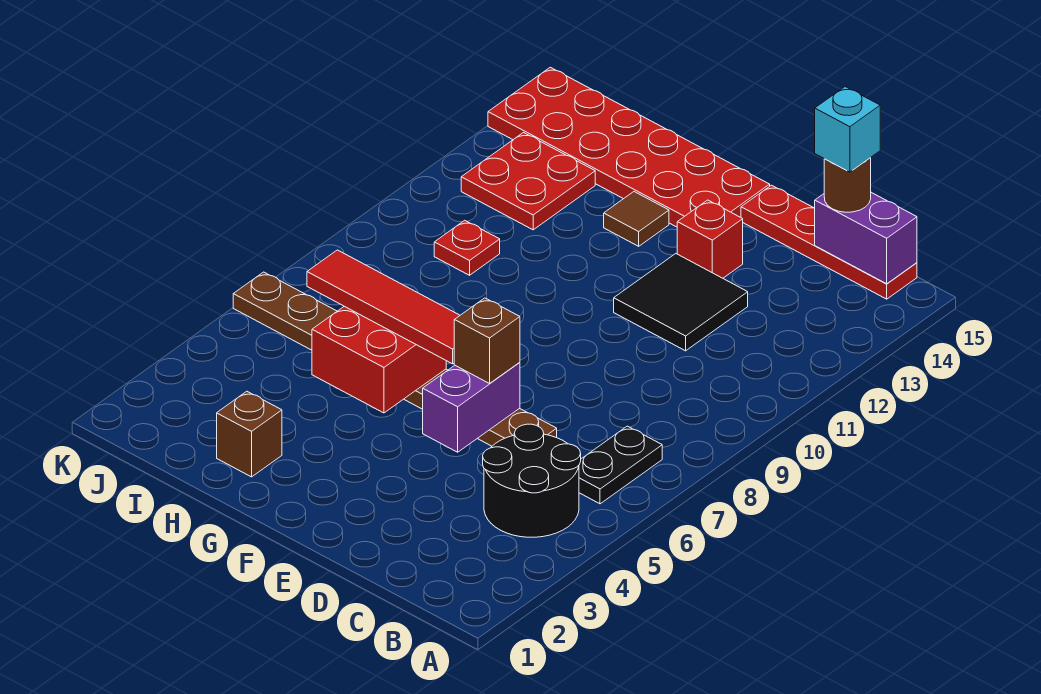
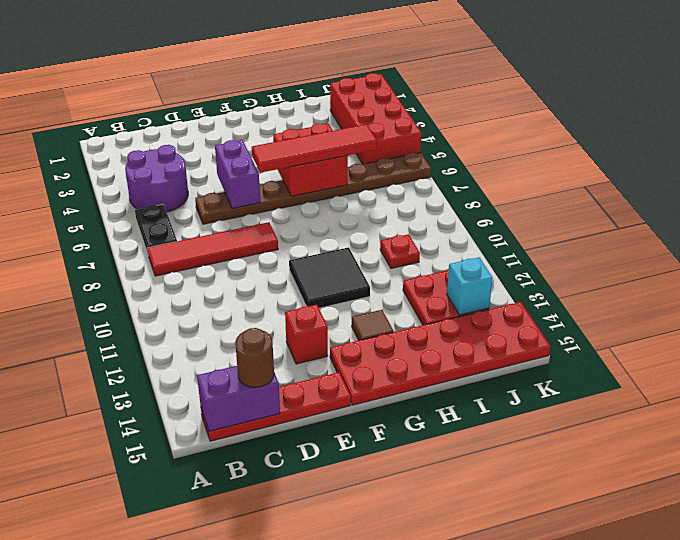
black round brick B4:C5 level 1 -> purple round brick B4:C5 level 1
none -> red tile B8:E8 level 1
cyan brick C15 level 4 -> cyan brick J13 level 2
black tile D11:E12 level 1 -> black tile F10:G11 level 1
brown brick E6 level 3 -> none
brown brick H2 level 1 -> none
none -> red brick J2:K5 level 1

